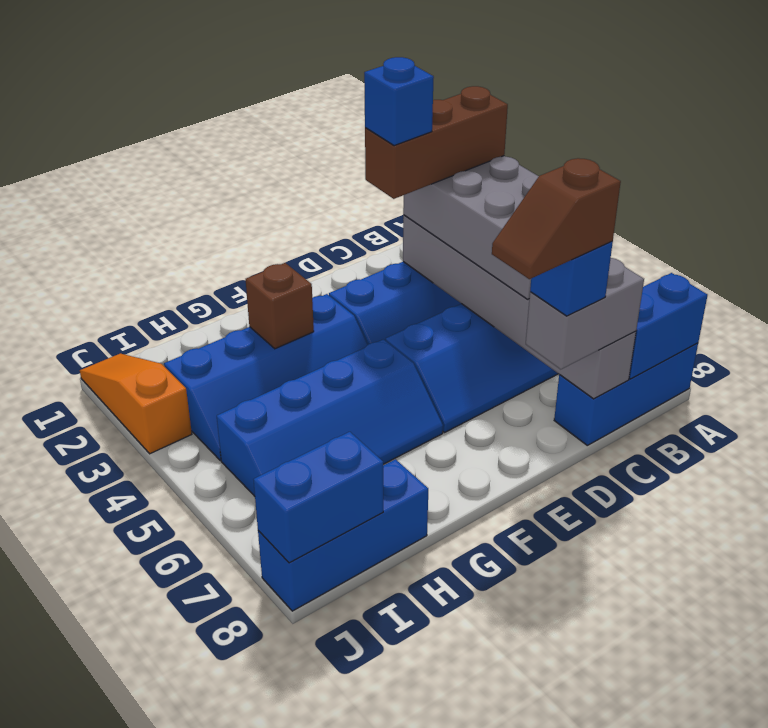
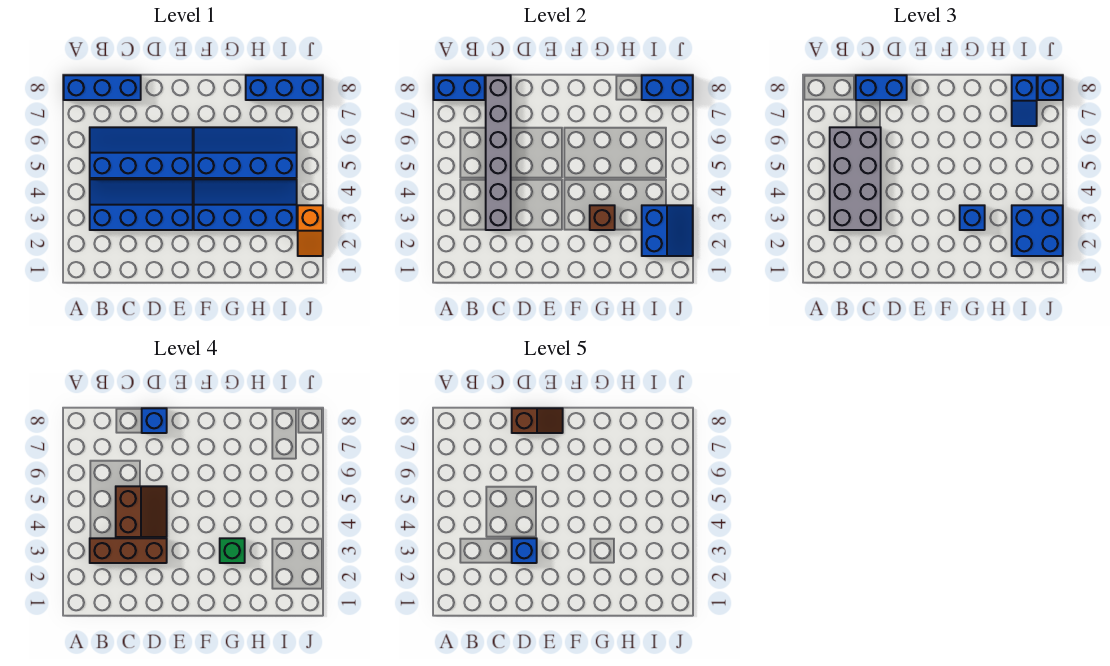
none -> brown slope C4:D5 level 4 top C
grey brick C8:D8 level 3 -> blue brick C8:D8 level 3
none -> blue brick G3 level 3
none -> green brick G3 level 4
none -> blue slope I2:J3 level 2 top I
none -> blue brick I2:J3 level 3
none -> blue slope I7:I8 level 3 top 8
orange slope J1:J3 level 1 top 3 -> orange slope J2:J3 level 1 top 3
none -> blue brick J8 level 3

